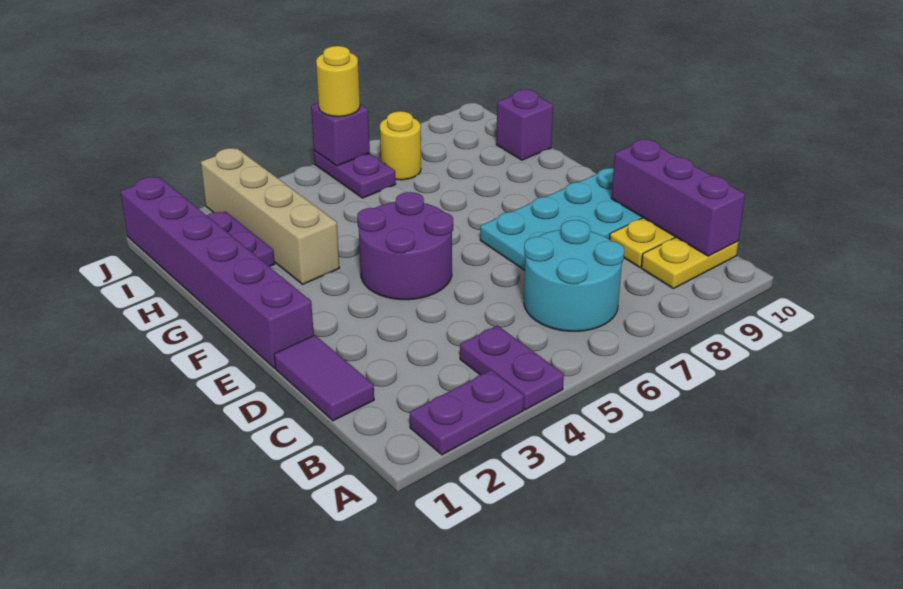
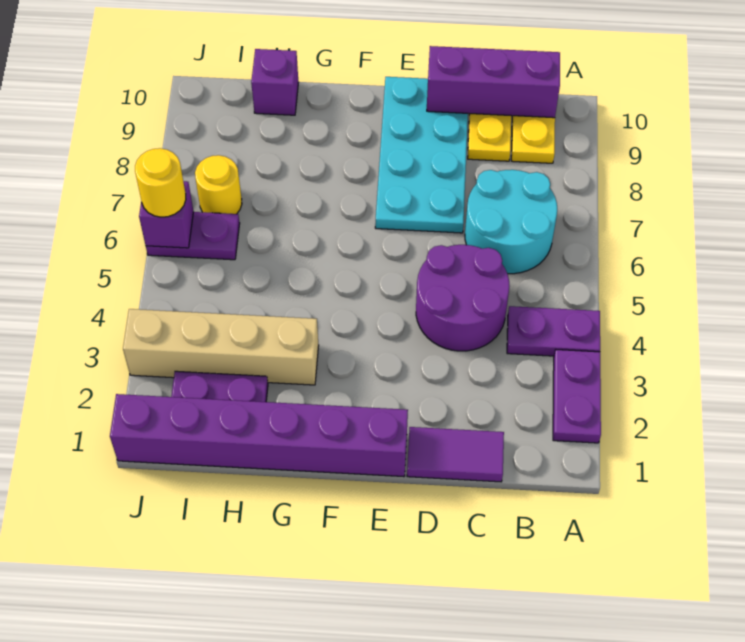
purple round brick E4:F5 level 1 -> purple round brick C4:D5 level 1

